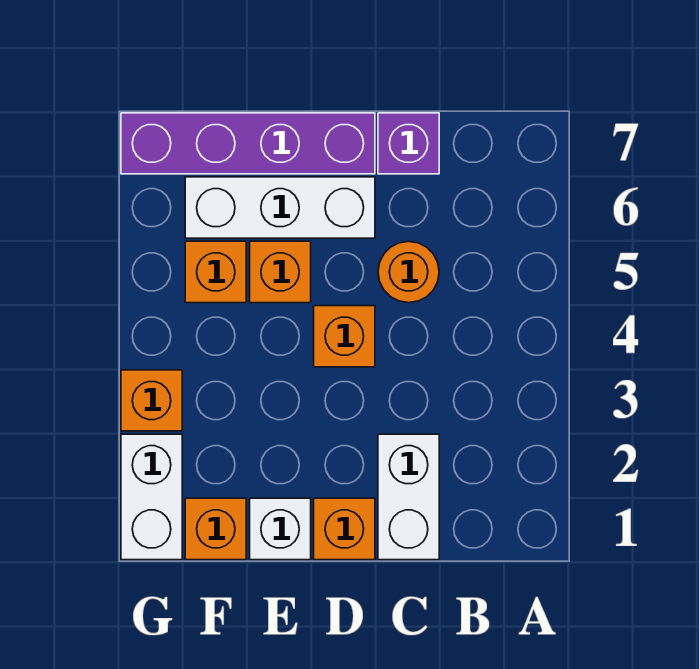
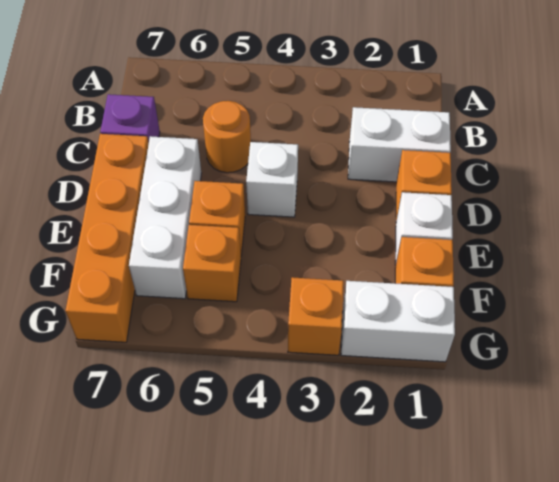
orange brick D4 level 1 -> white brick D4 level 1
purple brick D7:G7 level 1 -> orange brick D7:G7 level 1

